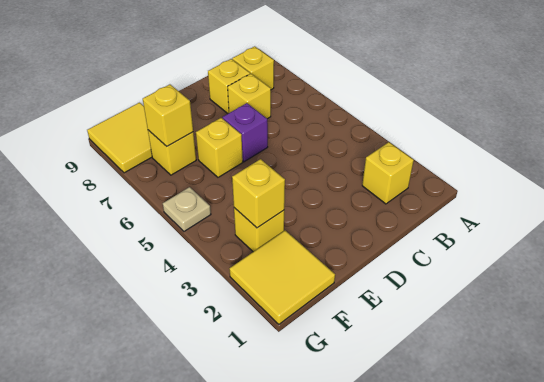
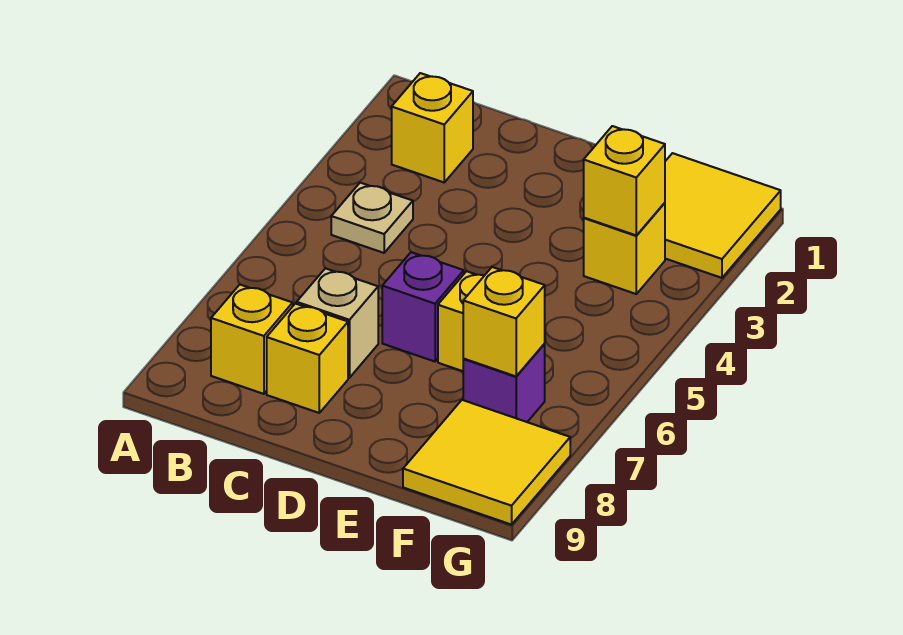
yellow brick C7 level 1 -> tan brick C7 level 1
yellow brick F7 level 1 -> purple brick F7 level 1
tan plate G5 level 1 -> tan plate B4 level 1

